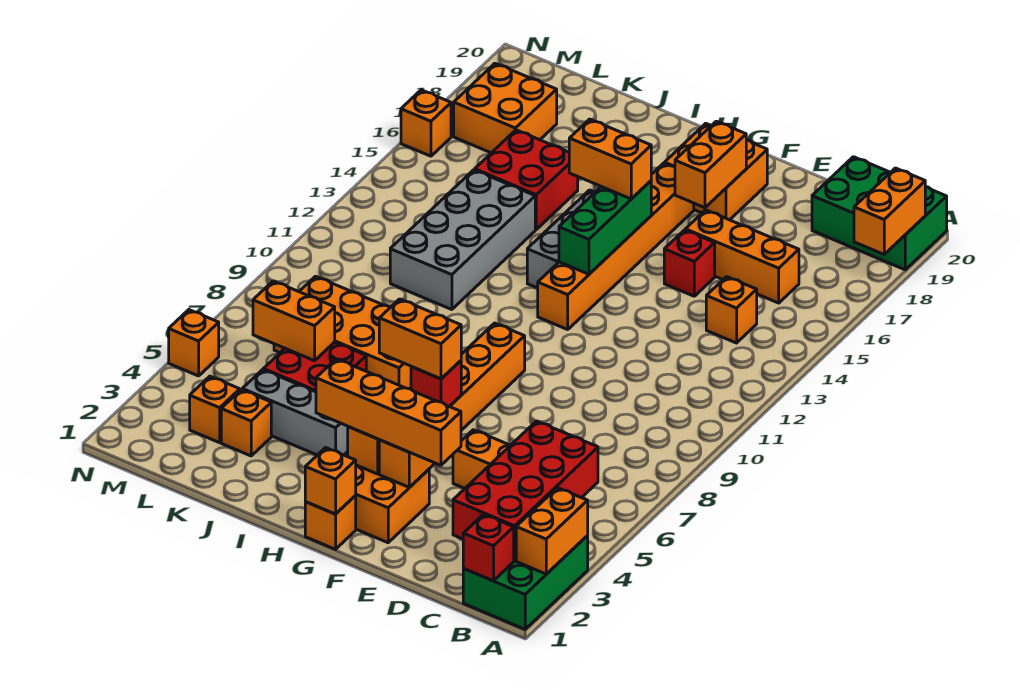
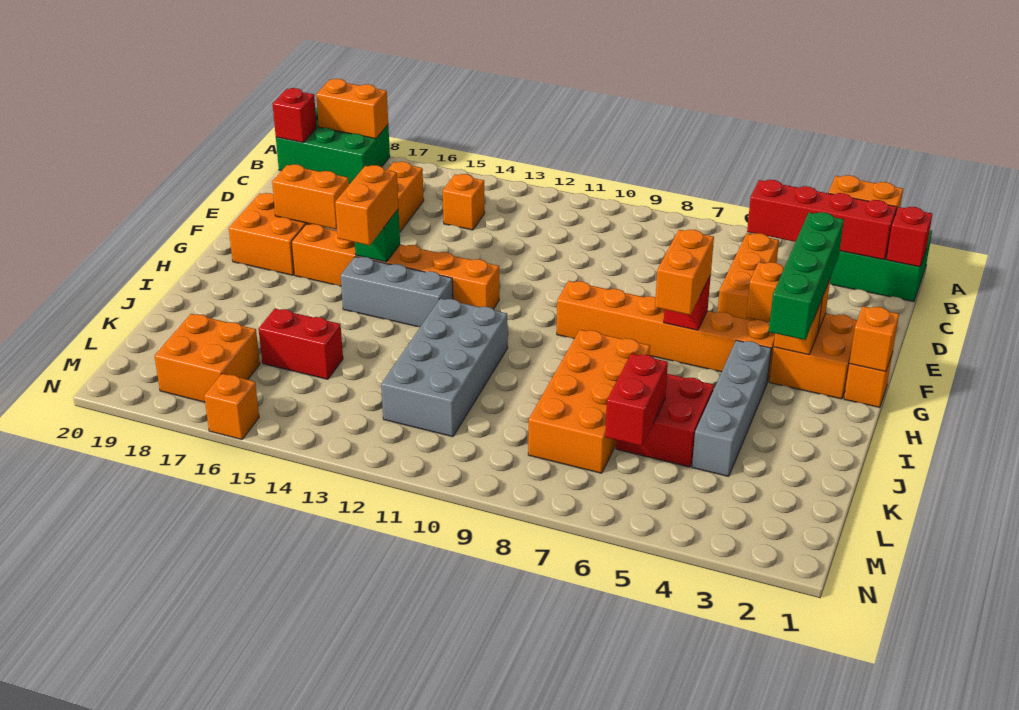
green brick A19:C20 level 1 -> green brick A18:B20 level 1
red brick B2:C5 level 2 -> red brick B2:B5 level 2
orange brick E3:H3 level 3 -> green brick E3:H3 level 3
red brick E15 level 1 -> red brick B20 level 2
green brick G13:G15 level 2 -> green brick G15 level 2
grey brick I4:K4 level 1 -> grey brick H4:K4 level 1
grey brick J11:K14 level 1 -> grey brick I11:L12 level 1
red brick J15:K16 level 1 -> red brick K15:K16 level 1
orange brick K3 level 1 -> none
orange brick K6:L6 level 2 -> red brick K6:L6 level 2
orange brick L3 level 1 -> none
orange brick N5 level 1 -> none

